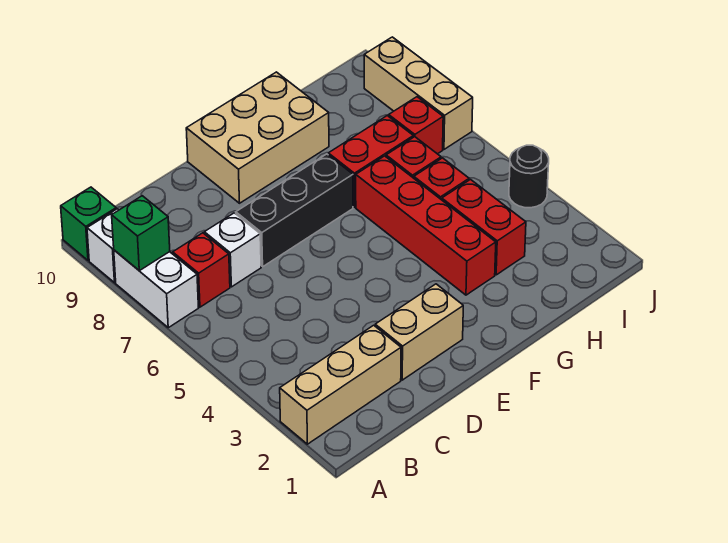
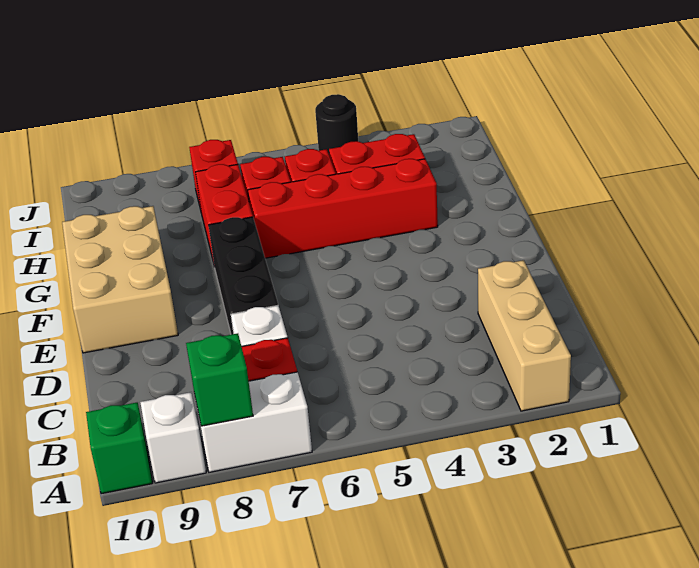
tan brick D2:E2 level 1 -> none
tan brick J7:J9 level 1 -> none

